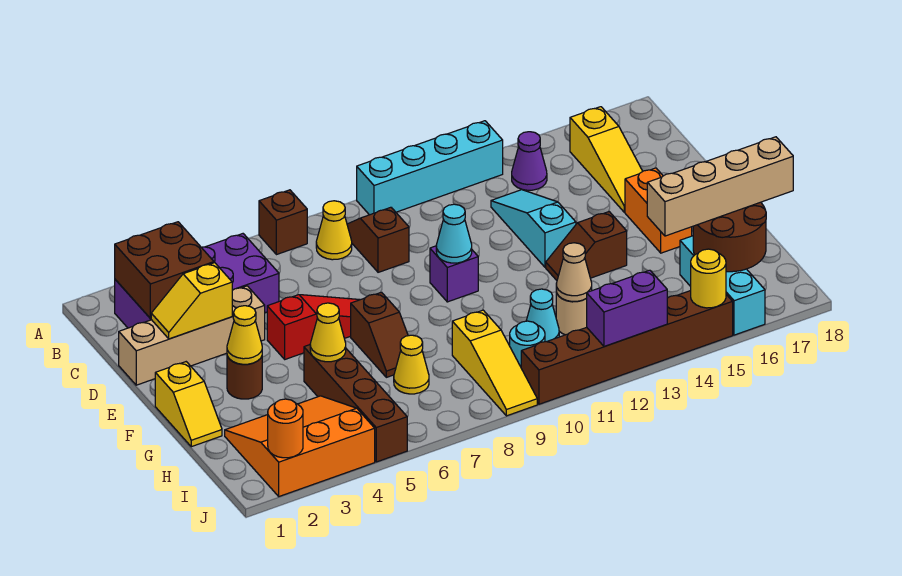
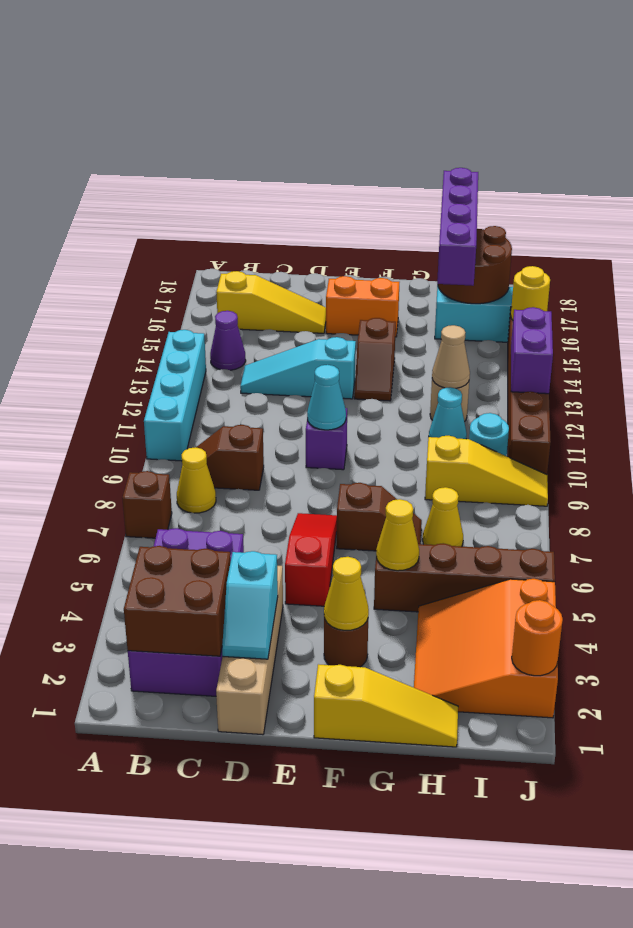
yellow slope D2:D3 level 2 top 3 -> cyan slope D2:D3 level 2 top 3
yellow slope F1:G1 level 1 top F -> yellow slope F1:H1 level 1 top F
tan brick H15:H18 level 3 -> purple brick H15:H18 level 3

